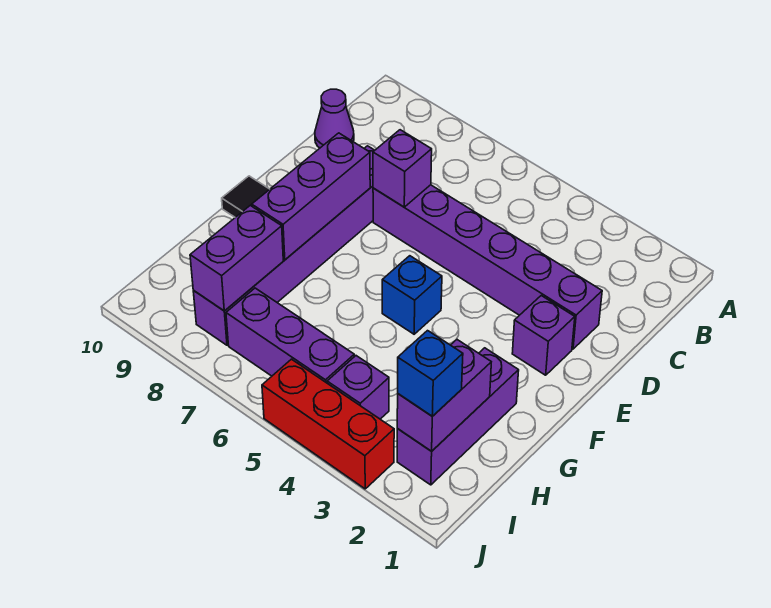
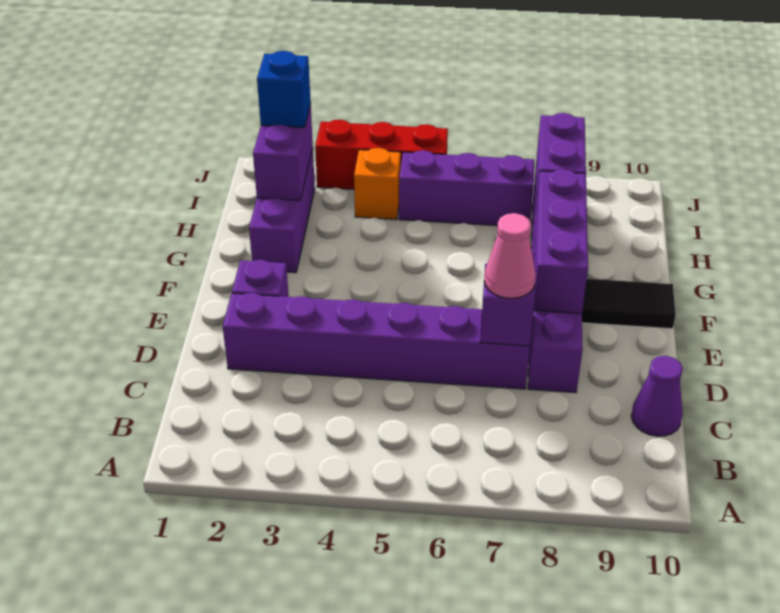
none -> pink cone D7 level 3
blue brick F5 level 1 -> none
purple brick I4 level 1 -> orange brick I4 level 1

